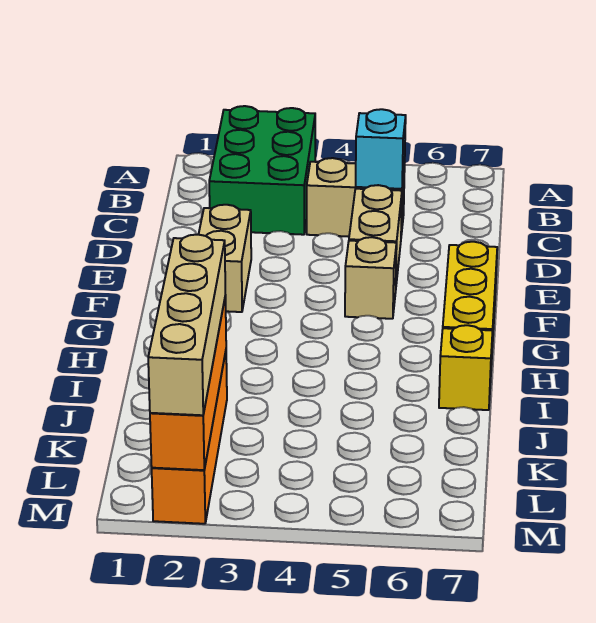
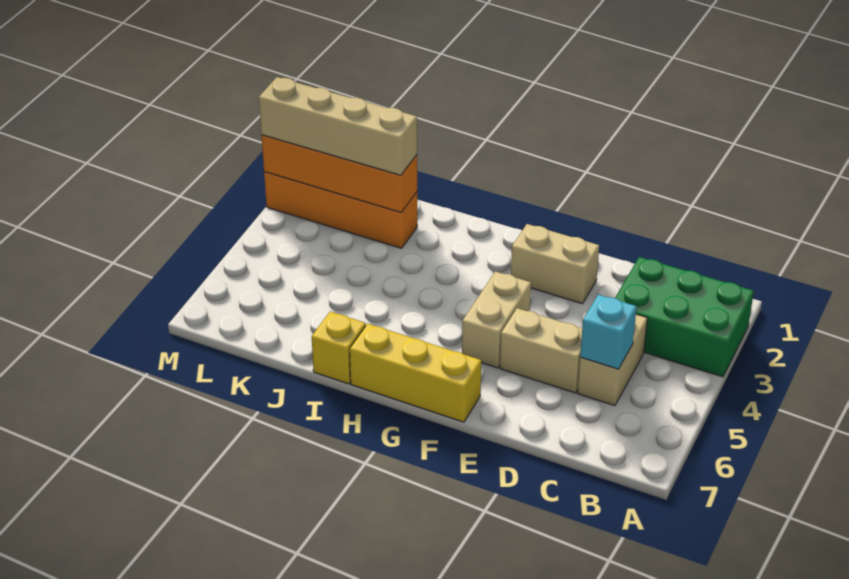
tan brick F5 level 1 -> tan brick F4:F5 level 1

